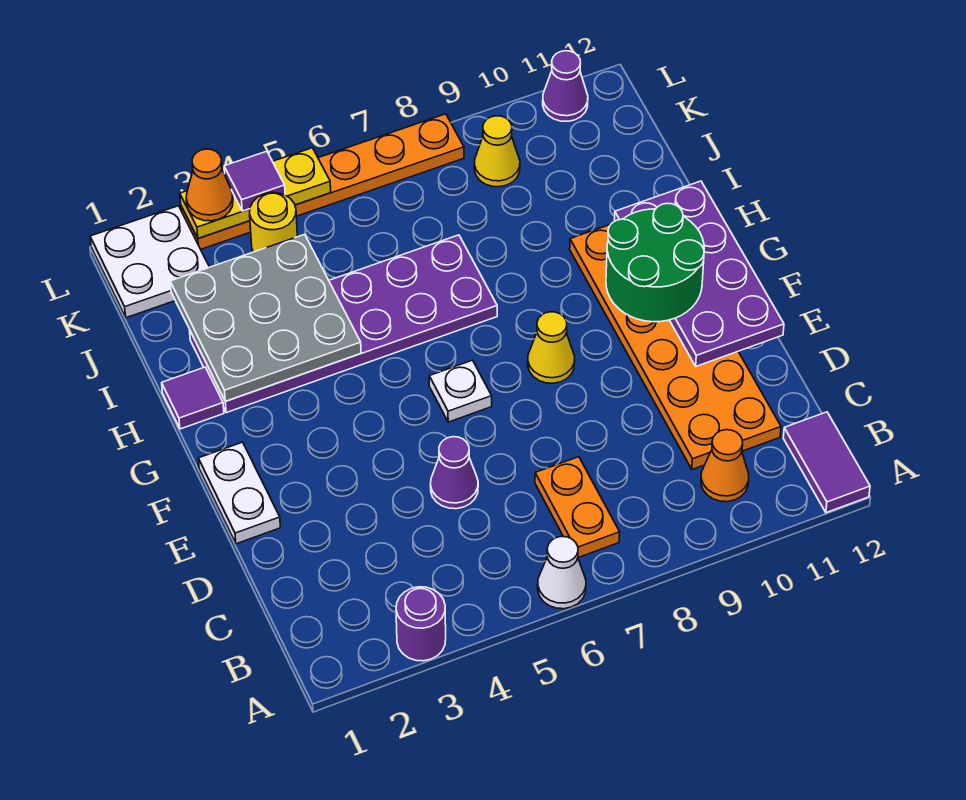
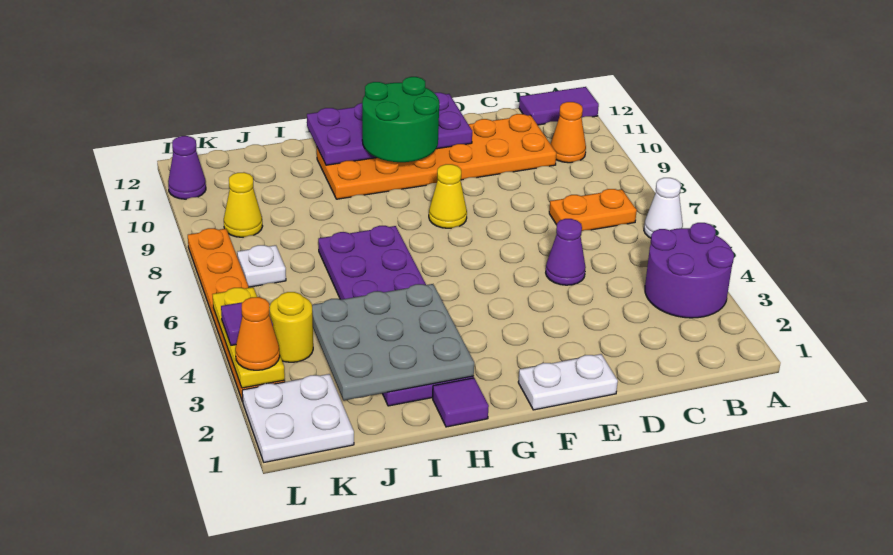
purple round brick A3 level 1 -> purple round brick A3:B4 level 1
white plate F6 level 1 -> white plate K7 level 1

